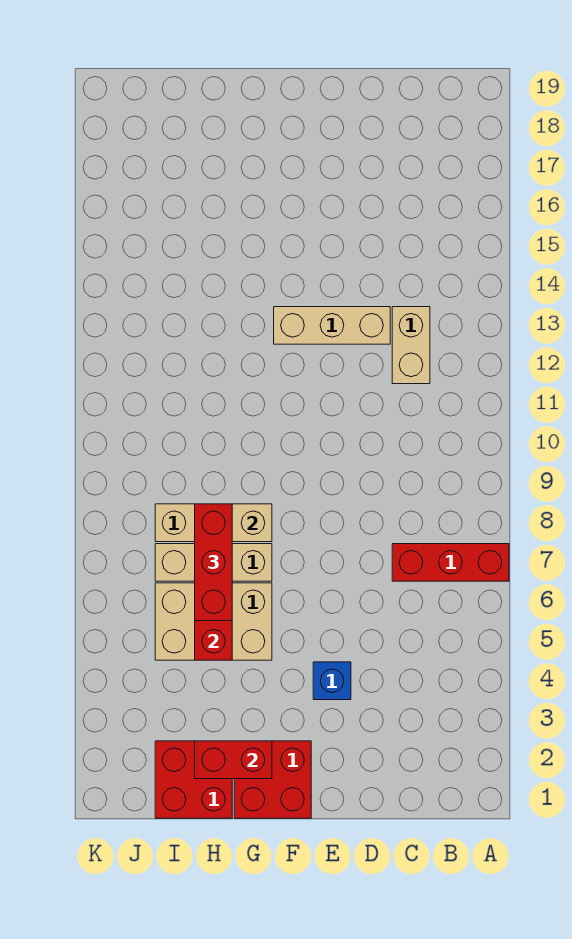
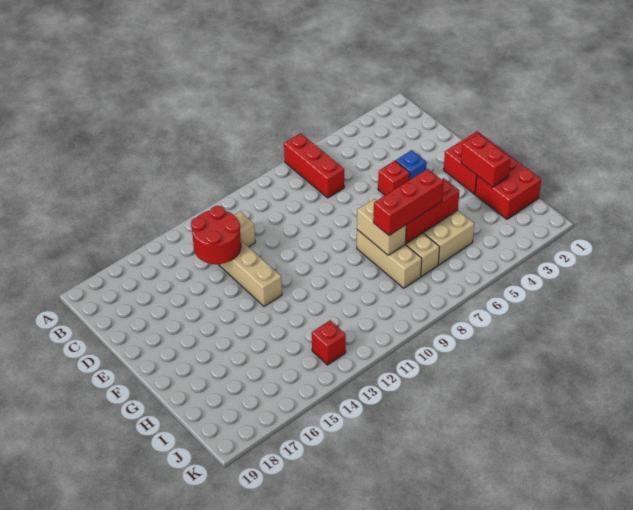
none -> red round brick C13:D14 level 2
none -> red brick E5 level 1
none -> red brick J13 level 1

